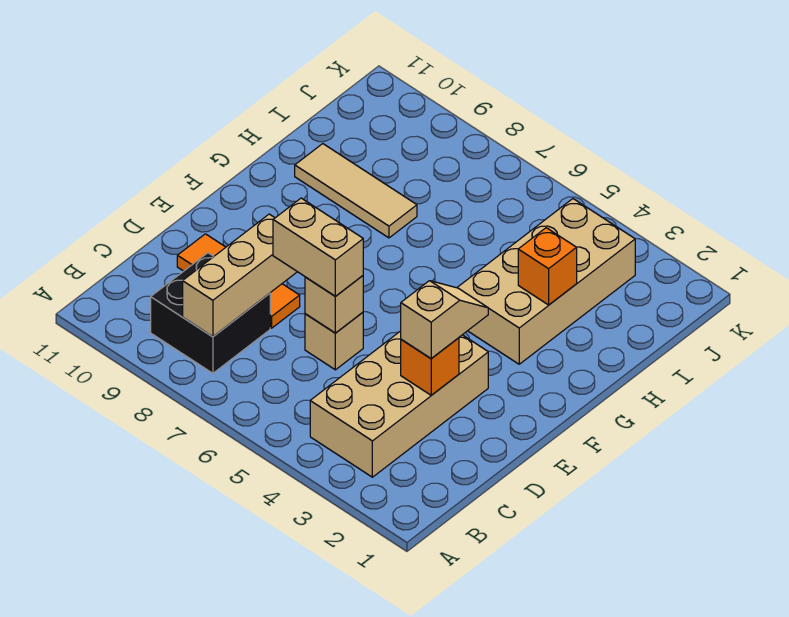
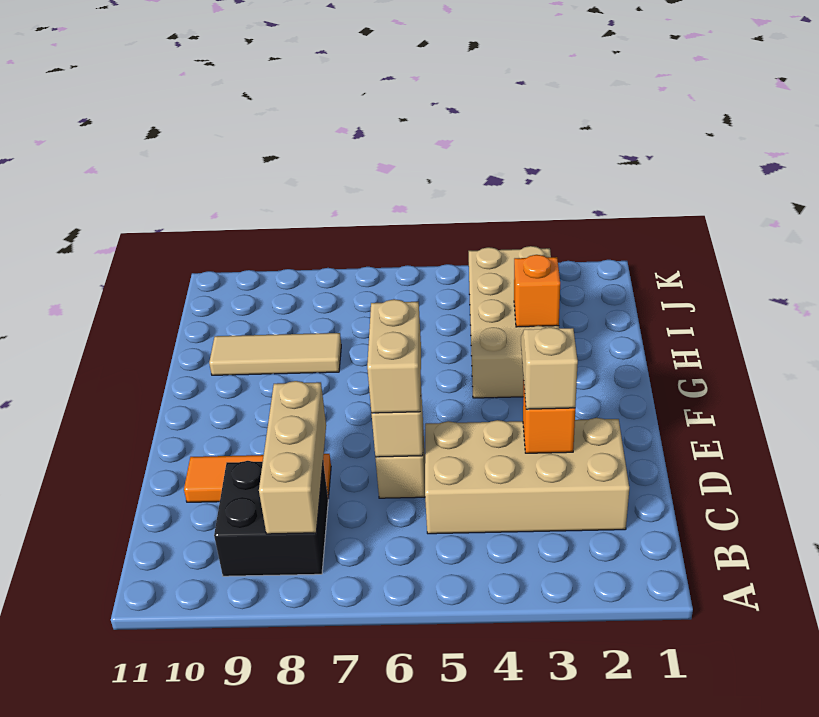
tan brick B3:E4 level 1 -> tan brick C2:D5 level 1
tan brick D6:D7 level 3 -> tan brick D6:E6 level 3

